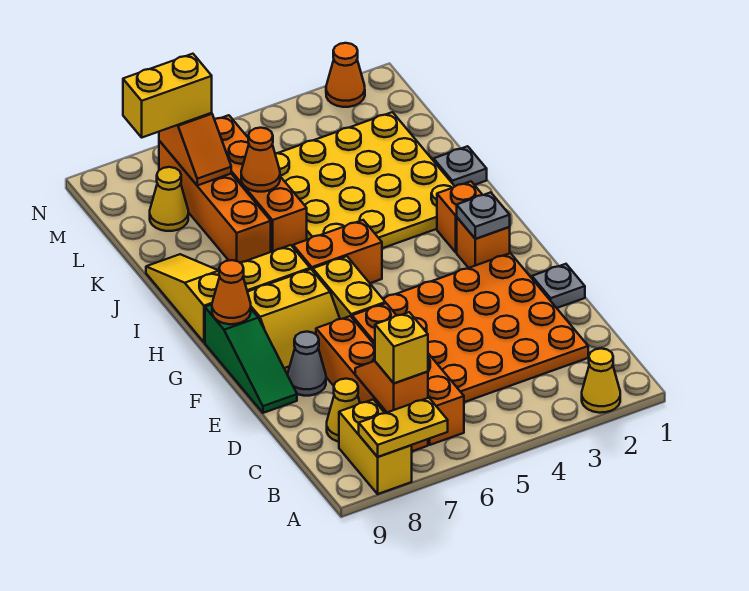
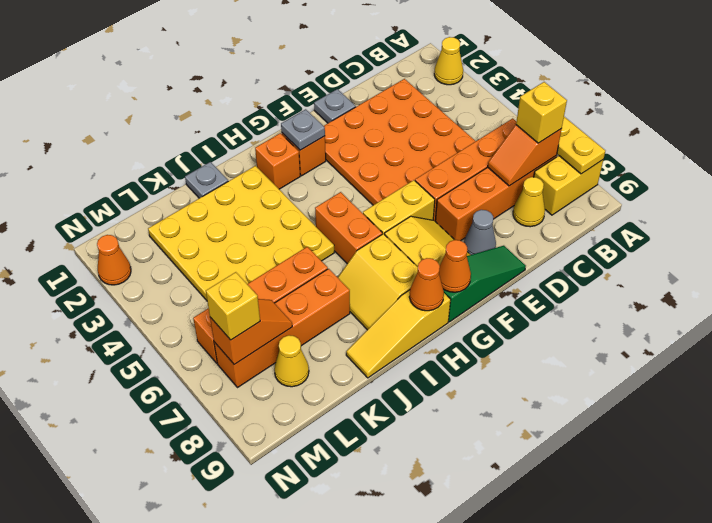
orange cone K6 level 2 -> orange cone H9 level 2
yellow brick M7:M8 level 3 -> yellow brick M7 level 3

